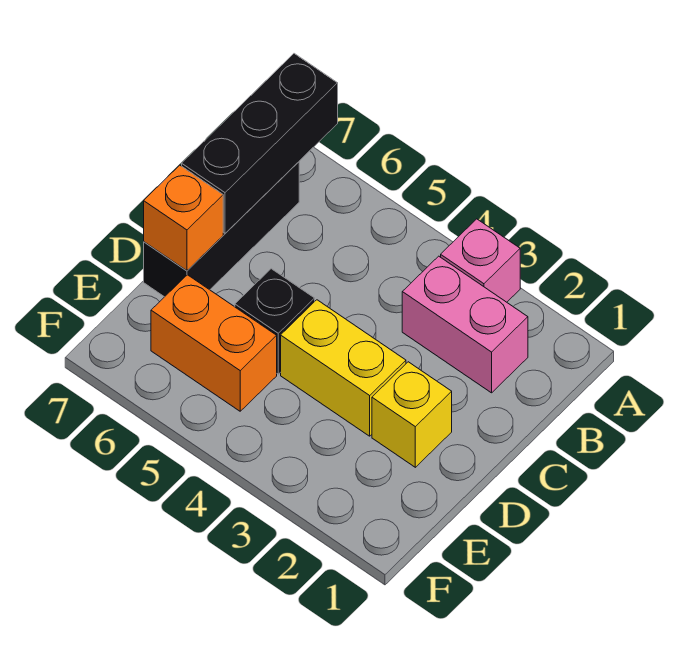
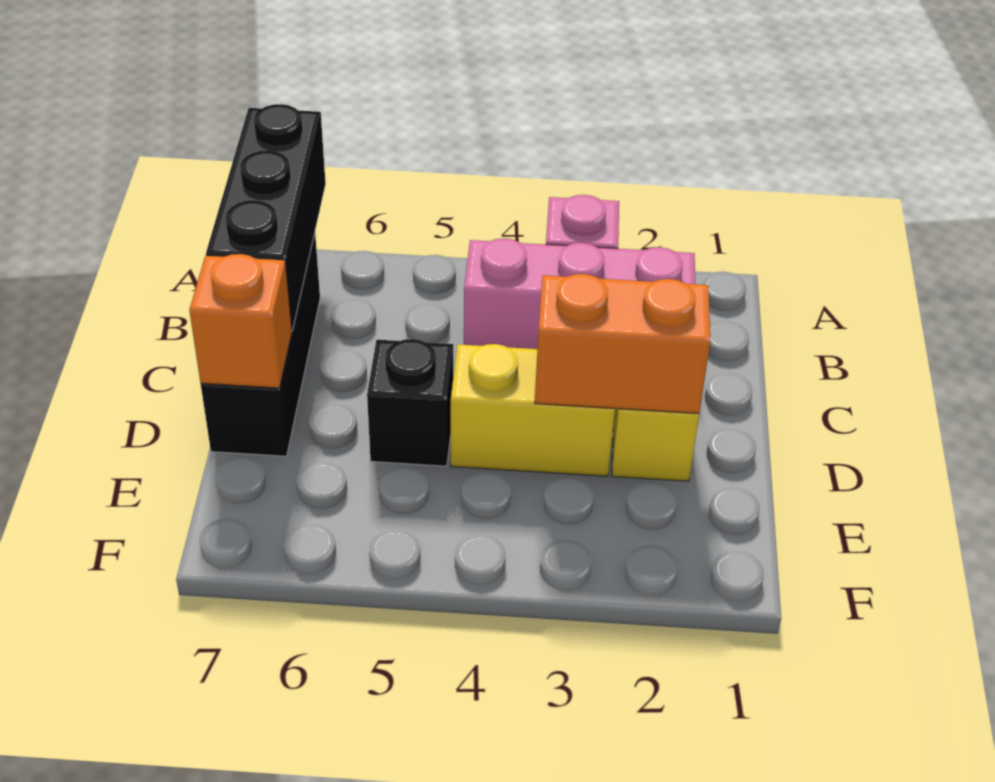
pink brick B2:B3 level 1 -> pink brick B2:B4 level 1
orange brick E5:E6 level 1 -> orange brick D2:D3 level 2

